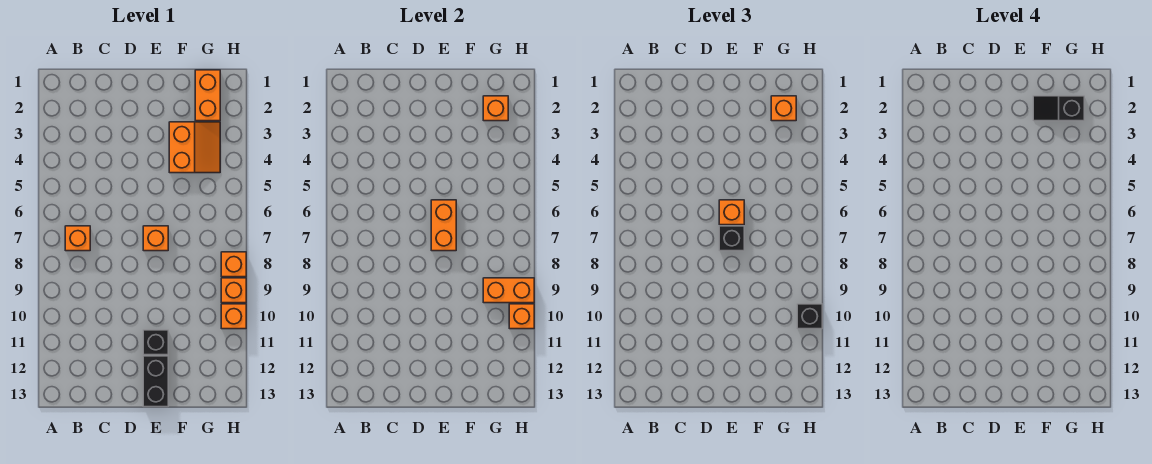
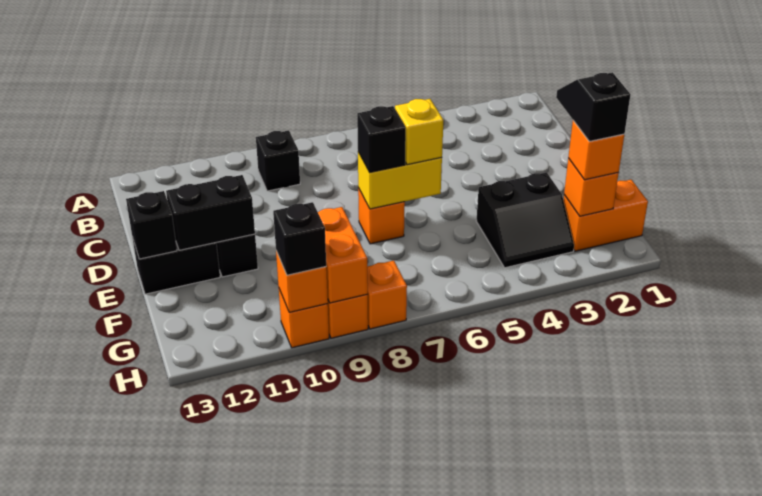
orange brick B7 level 1 -> none
none -> black brick B9 level 1
orange brick E6:E7 level 2 -> yellow brick E6:E7 level 2
orange brick E6 level 3 -> yellow brick E6 level 3
none -> black brick E11:E12 level 2
none -> black brick E13 level 2
orange slope F3:G4 level 1 top F -> black slope F3:G4 level 1 top F

